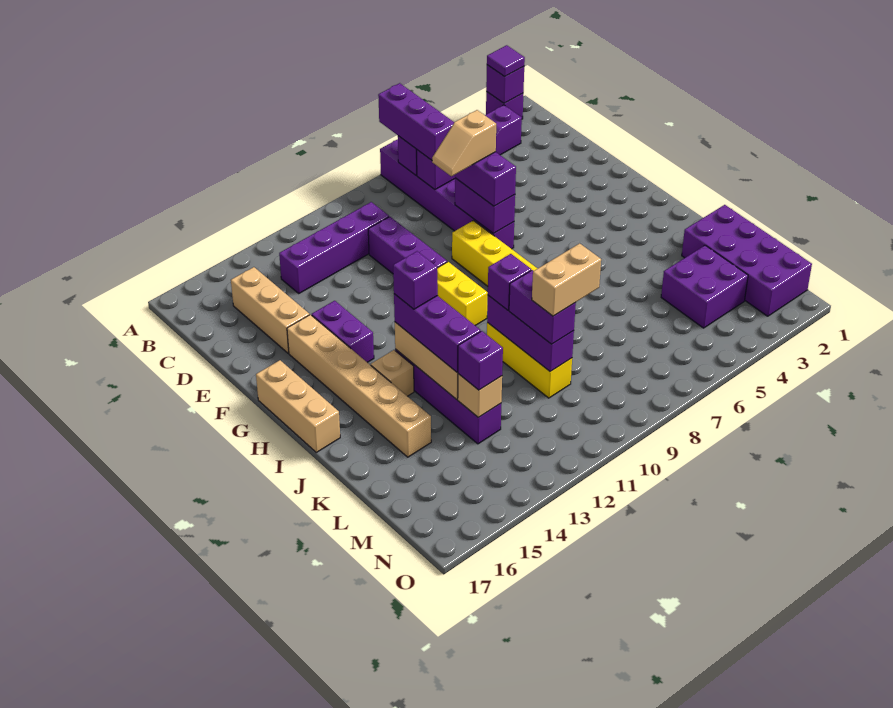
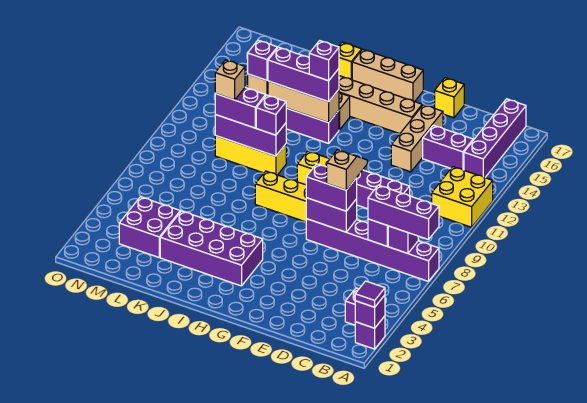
none -> yellow brick A11:B12 level 1
purple brick C10:C13 level 1 -> purple brick B14:B17 level 1
tan brick C15:E15 level 1 -> tan brick E13:E15 level 1
none -> yellow brick E17 level 1
purple brick F14:G14 level 1 -> purple brick C14:D14 level 1
none -> yellow brick J17 level 1
purple brick K1:N2 level 1 -> purple brick H3:K4 level 1
tan brick L9:L10 level 4 -> tan brick L10 level 4

